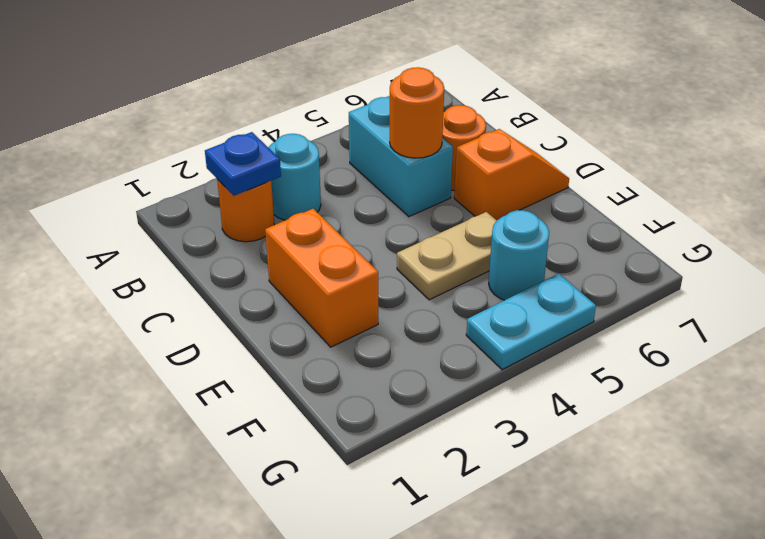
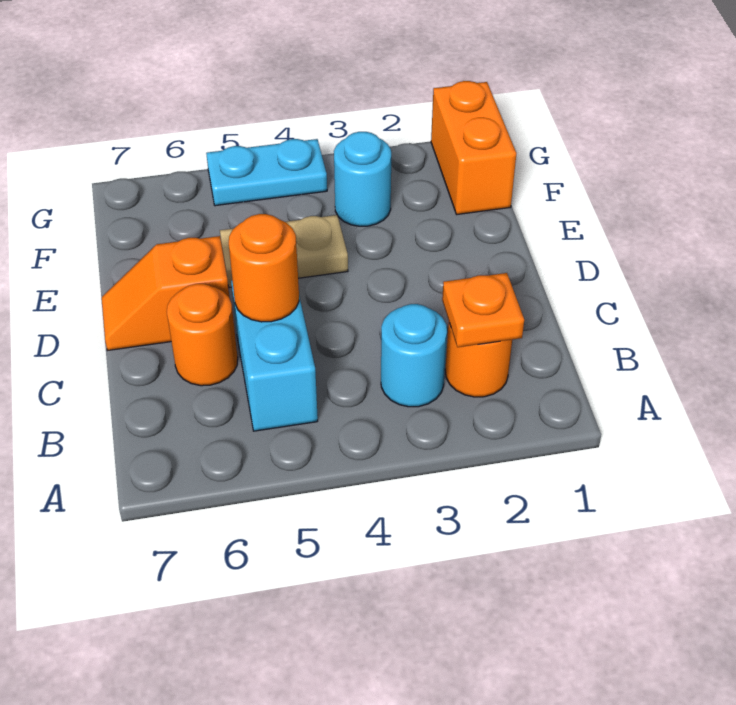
blue plate B2 level 2 -> orange plate B2 level 2
orange brick D2:E2 level 1 -> orange brick F1:G1 level 1
cyan round brick F5 level 1 -> cyan round brick F3 level 1

